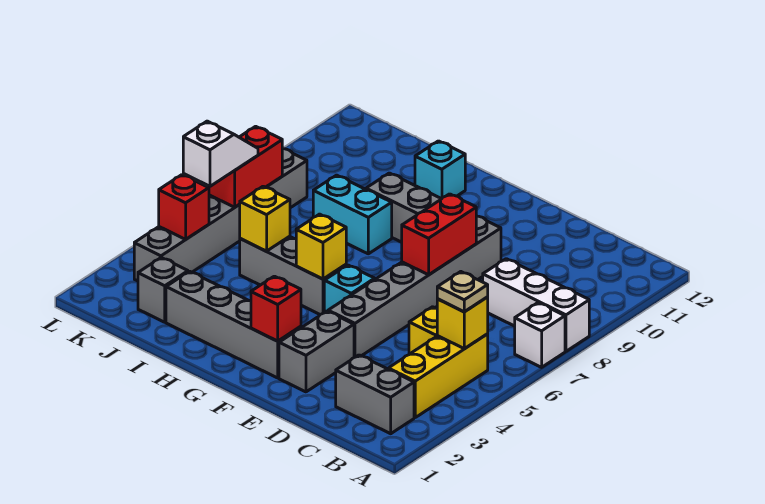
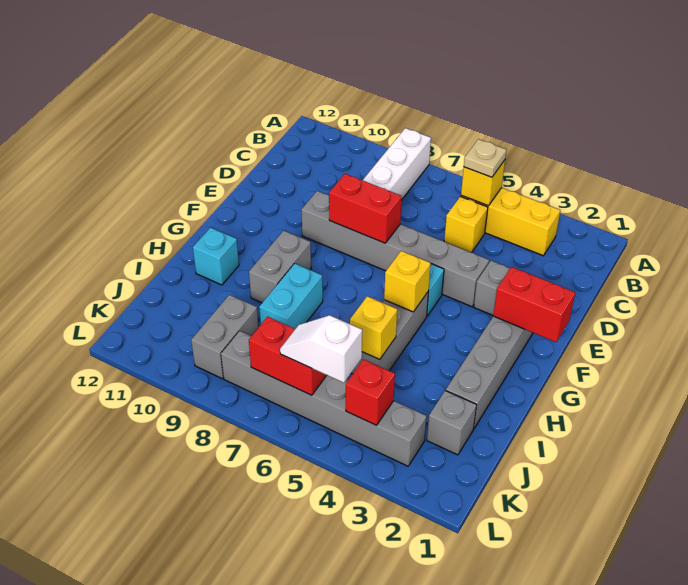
white brick A7 level 1 -> none
grey brick B2:C2 level 1 -> grey brick J9:K9 level 1
red brick F2 level 2 -> red brick F1:F2 level 2

